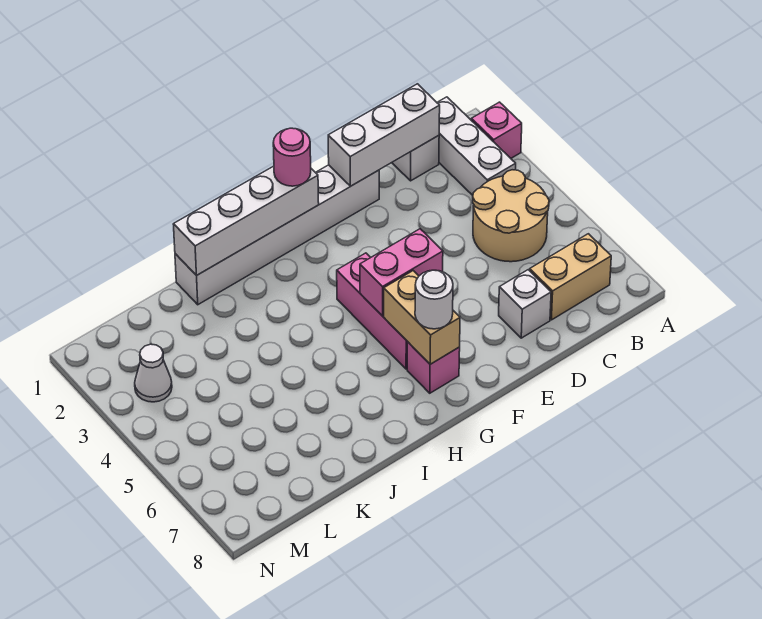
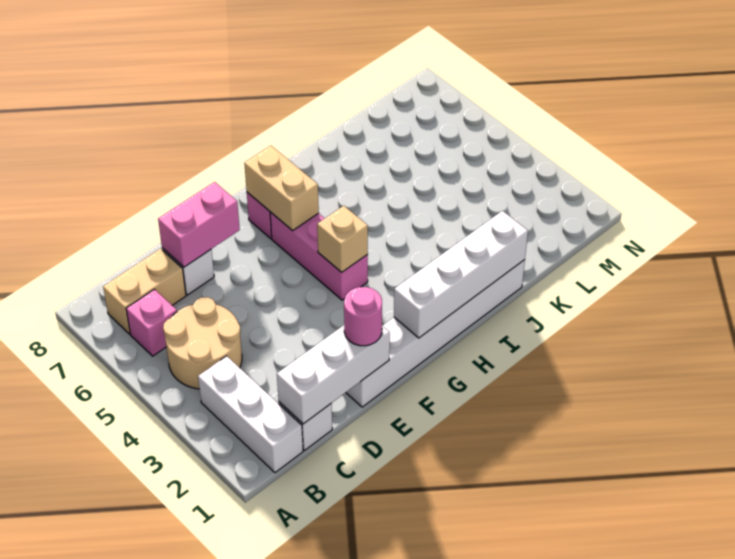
pink brick A2 level 1 -> pink brick B6 level 1
pink brick F5:G5 level 2 -> pink brick D7:E7 level 2
pink round brick G1 level 3 -> pink round brick E1 level 3
none -> tan brick G4 level 2
white round brick G7 level 3 -> none
white cone M3 level 1 -> none

